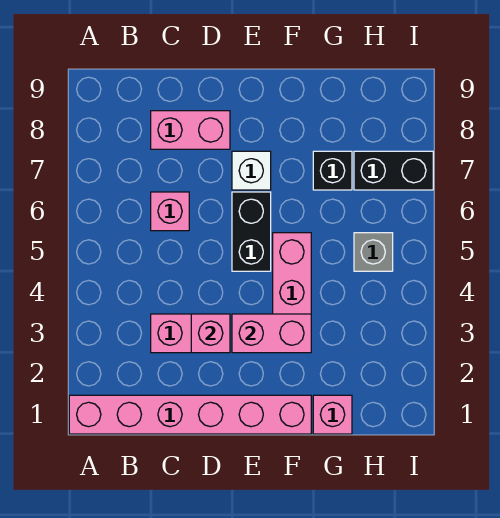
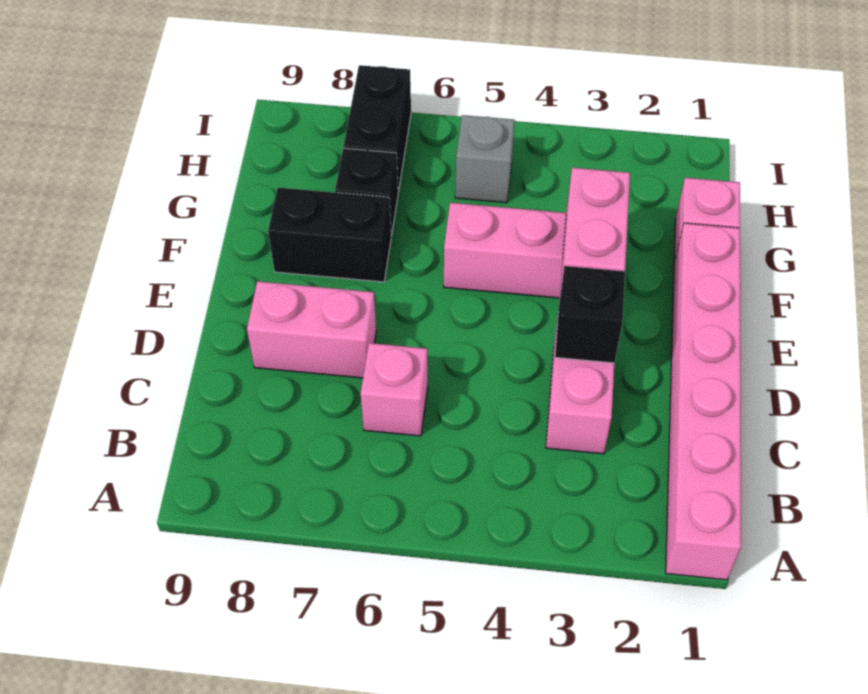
pink brick C8:D8 level 1 -> pink brick D7:D8 level 1
pink brick D3 level 2 -> black brick D3 level 2
black brick E5:E6 level 1 -> black brick F7:F8 level 1
white brick E7 level 1 -> none

